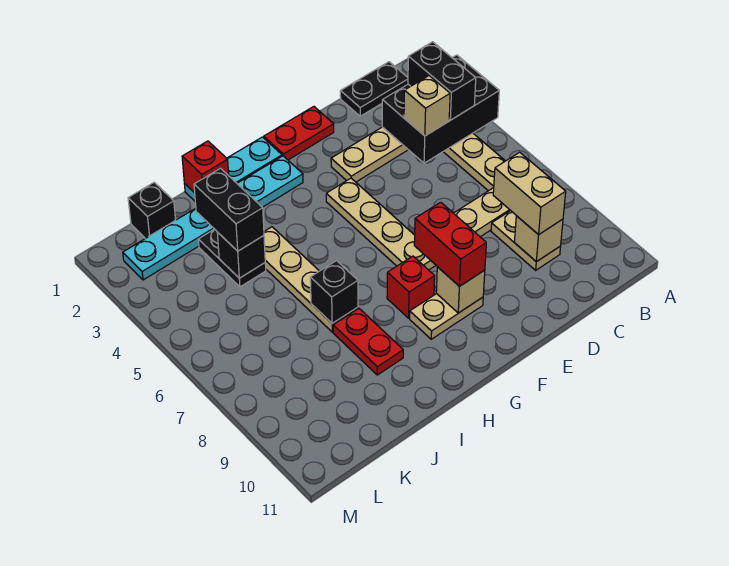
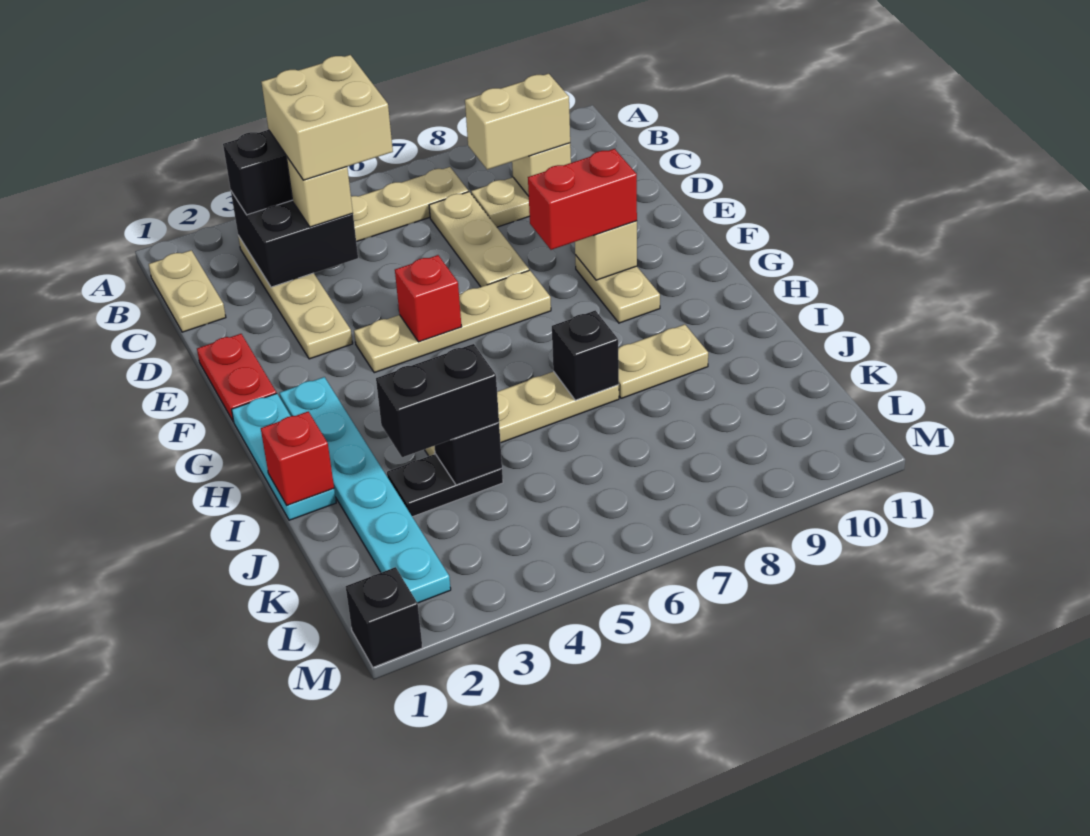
black brick A3:C4 level 2 -> black brick B3:C4 level 2
black plate B1:C1 level 1 -> tan plate B1:C1 level 1
none -> tan brick B4:C5 level 4
red brick G8 level 1 -> red brick F5 level 2
red plate I8:I9 level 1 -> tan plate I8:I9 level 1
black brick K1 level 1 -> black brick M1 level 1

